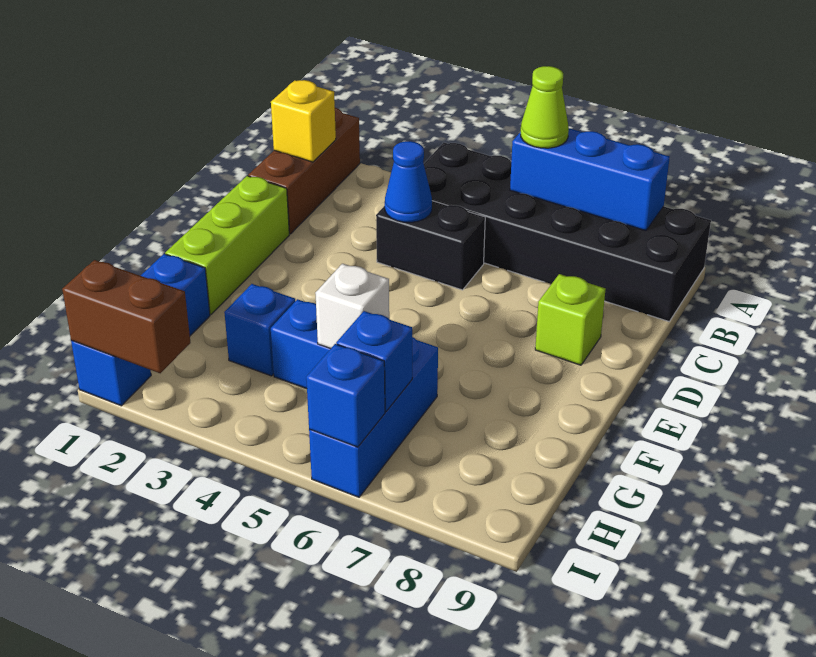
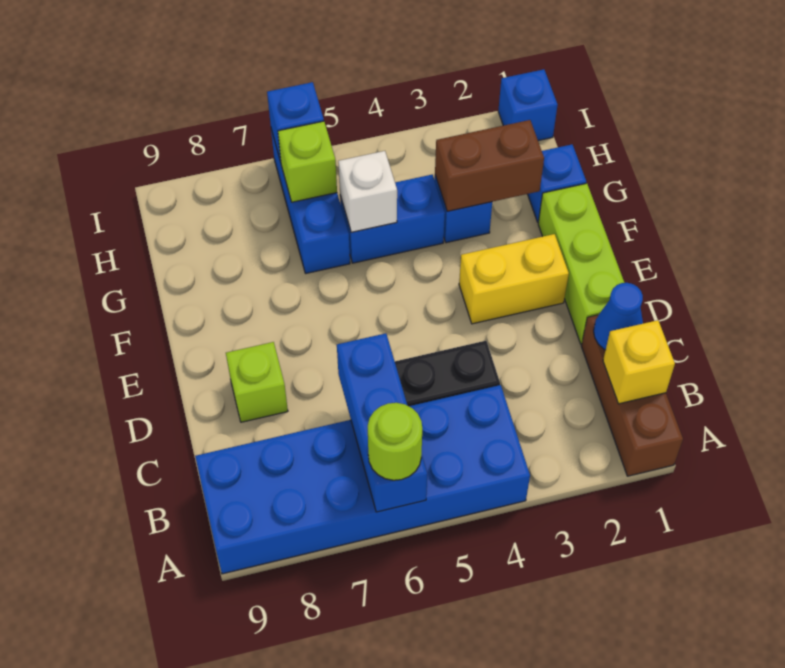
black brick A4:B9 level 1 -> blue brick A4:B9 level 1
blue brick A6:A8 level 2 -> blue brick A6:C6 level 2
lime cone A6 level 3 -> lime round brick A6 level 3
blue cone C4 level 2 -> blue cone C1 level 2
none -> yellow brick E2:E3 level 1
blue brick H6 level 2 -> lime brick H6 level 2
brown brick I1:I2 level 2 -> brown brick G2:G3 level 2

